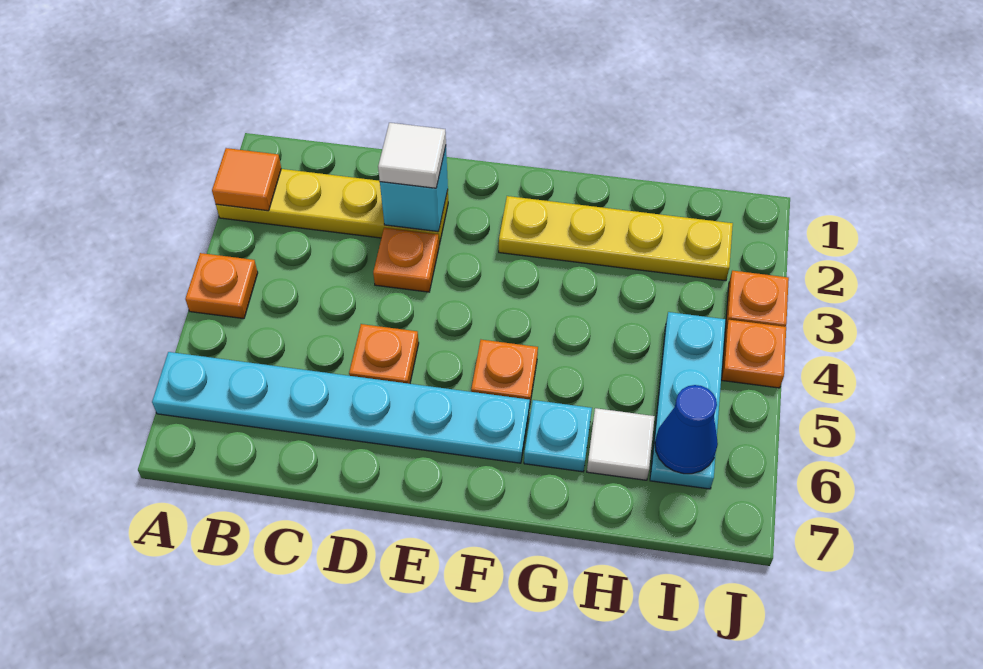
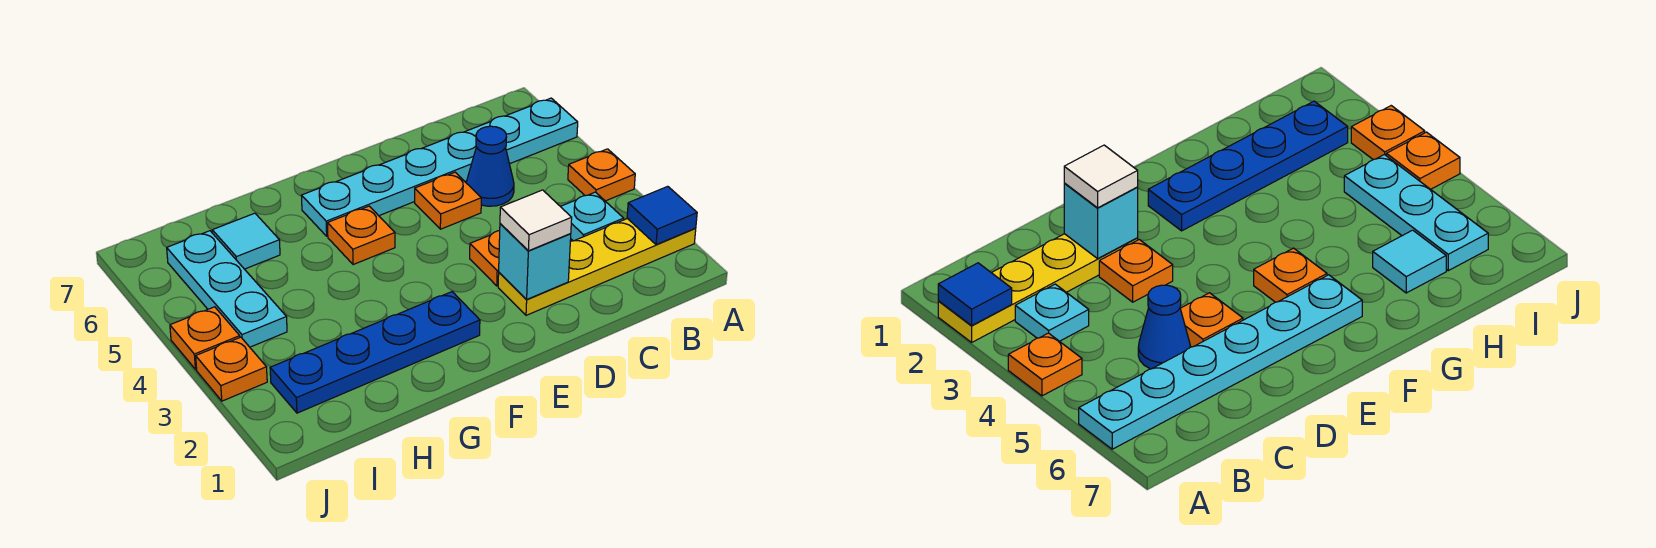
orange tile A2 level 2 -> blue tile A2 level 2
yellow plate F2:I2 level 1 -> blue plate F2:I2 level 1
cyan plate G6 level 1 -> cyan plate B3 level 1
white tile H6 level 1 -> cyan tile H6 level 1
blue cone I6 level 2 -> blue cone C5 level 1

